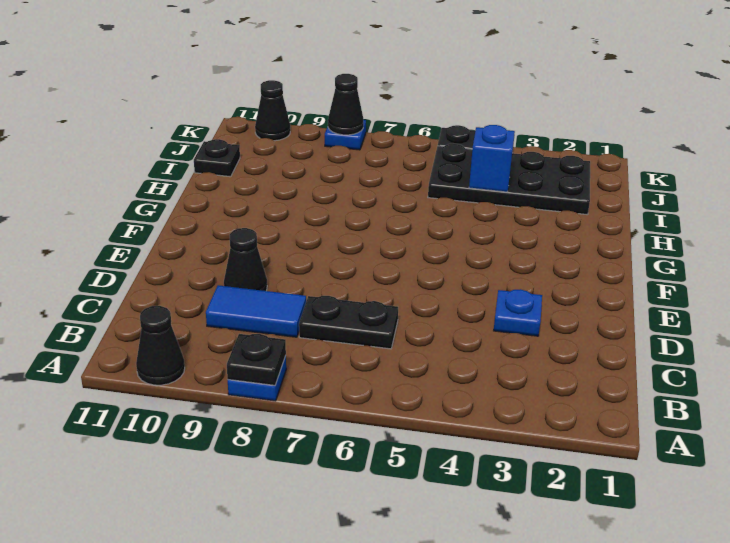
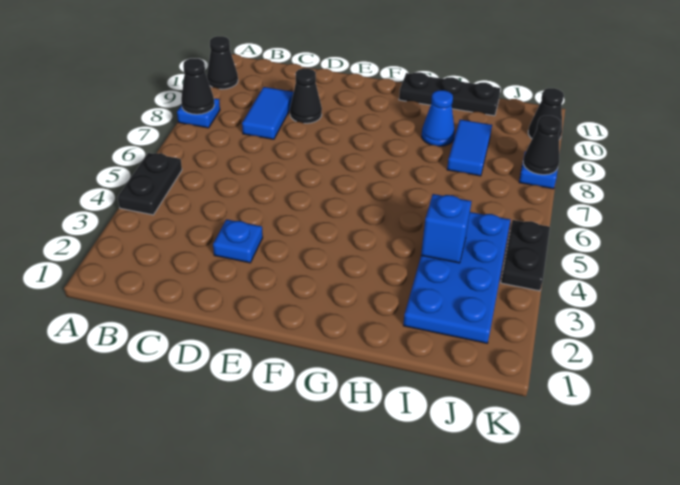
black plate A8 level 2 -> black cone A8 level 2
black plate C6:C7 level 1 -> black plate A4:A5 level 1
none -> blue cone H9 level 1
black plate I2:J5 level 1 -> blue plate I2:J5 level 1
none -> blue tile I8:I9 level 1
black plate I11 level 1 -> black plate G11:I11 level 1

